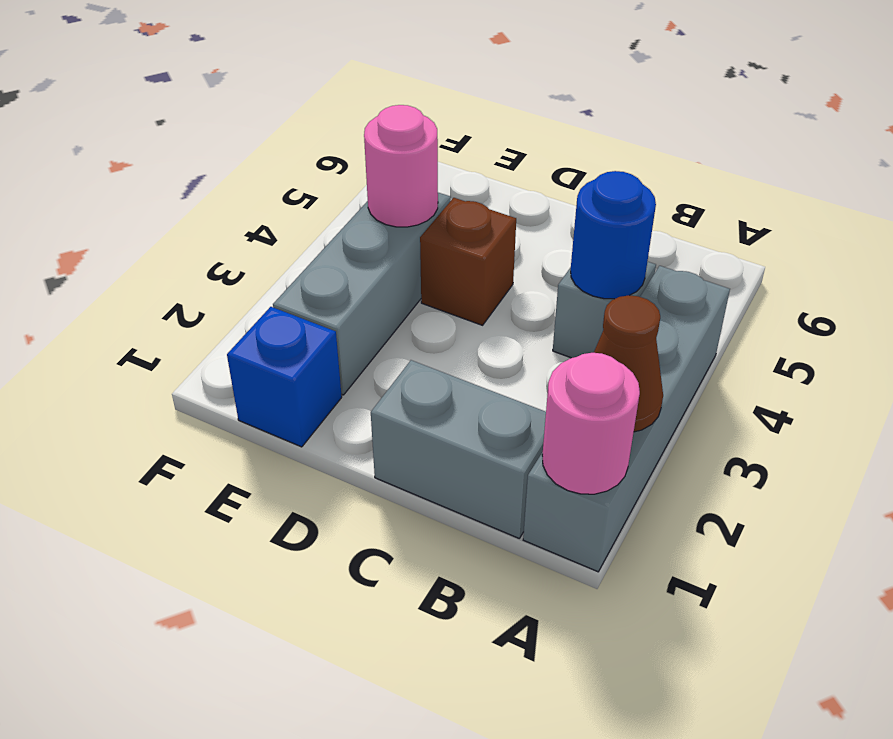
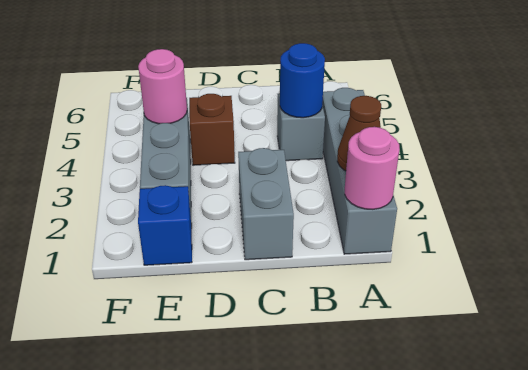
grey brick B1:C1 level 1 -> grey brick C1:C2 level 1

